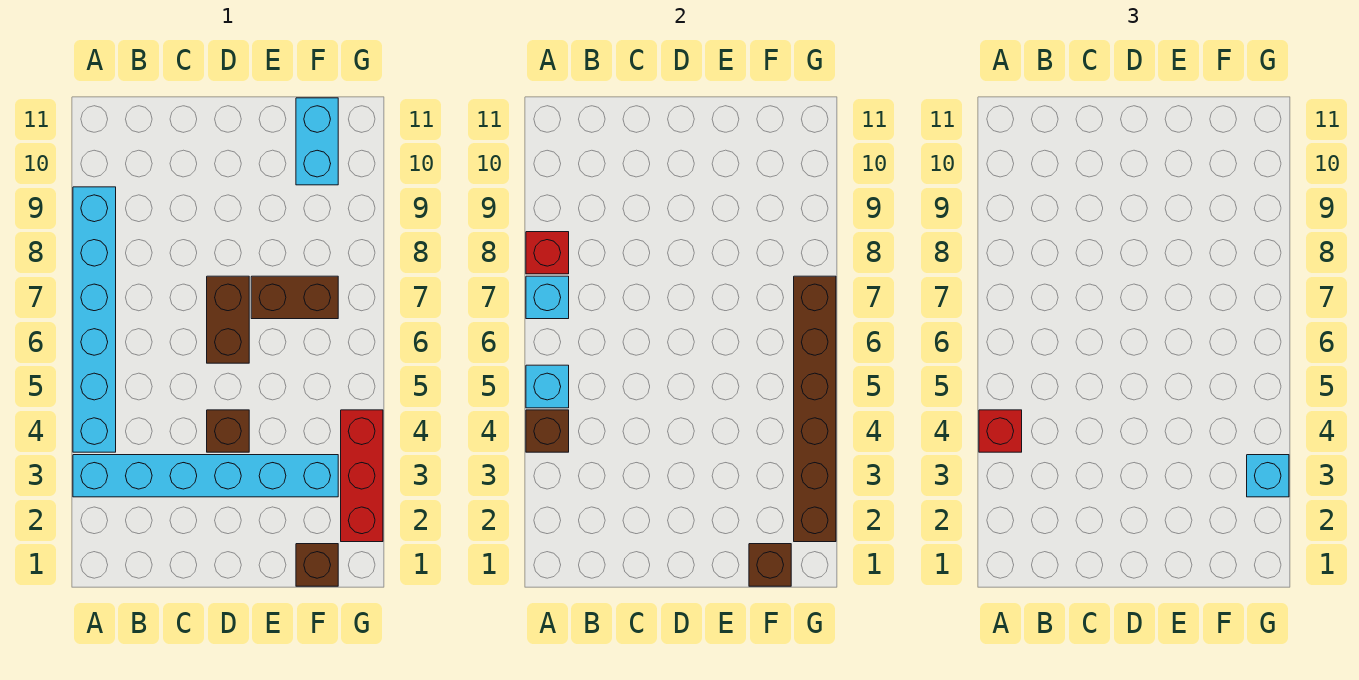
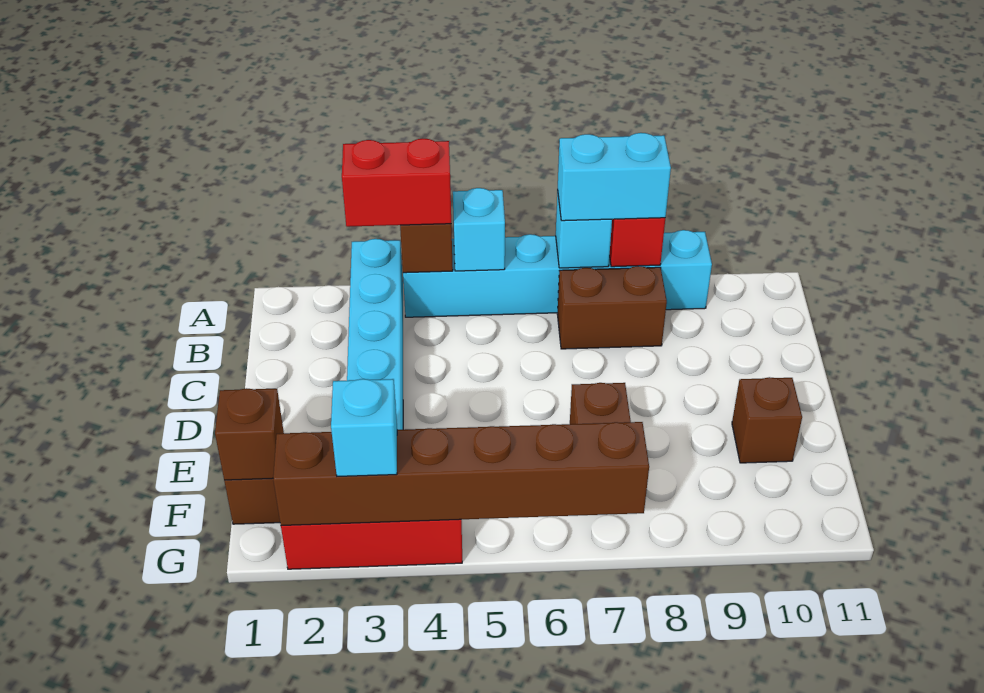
red brick A4 level 3 -> red brick A3:A4 level 3
brown brick D4 level 1 -> brown brick E10 level 1
brown brick D6:D7 level 1 -> brown brick B7:B8 level 1
cyan brick F10:F11 level 1 -> cyan brick A7:A8 level 3

